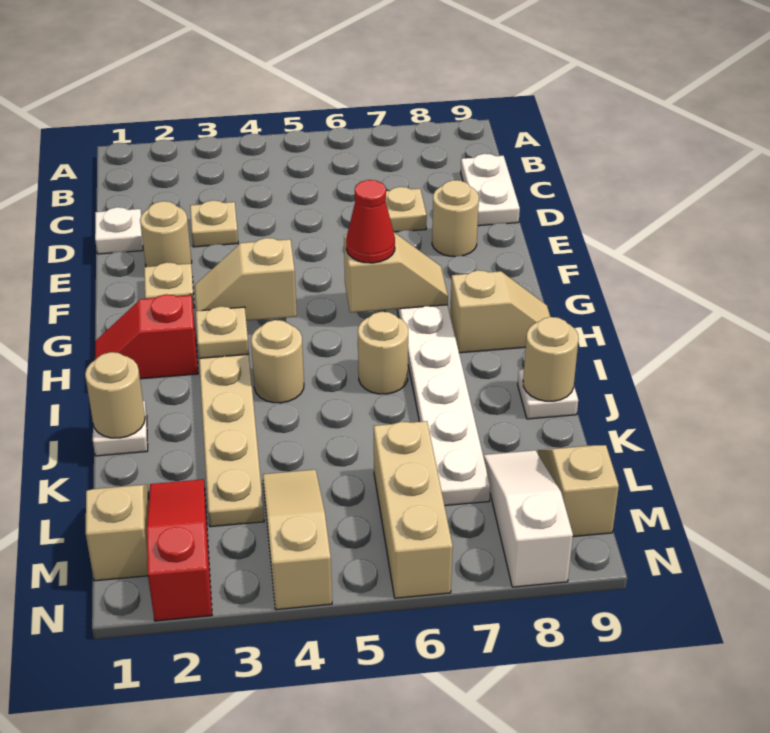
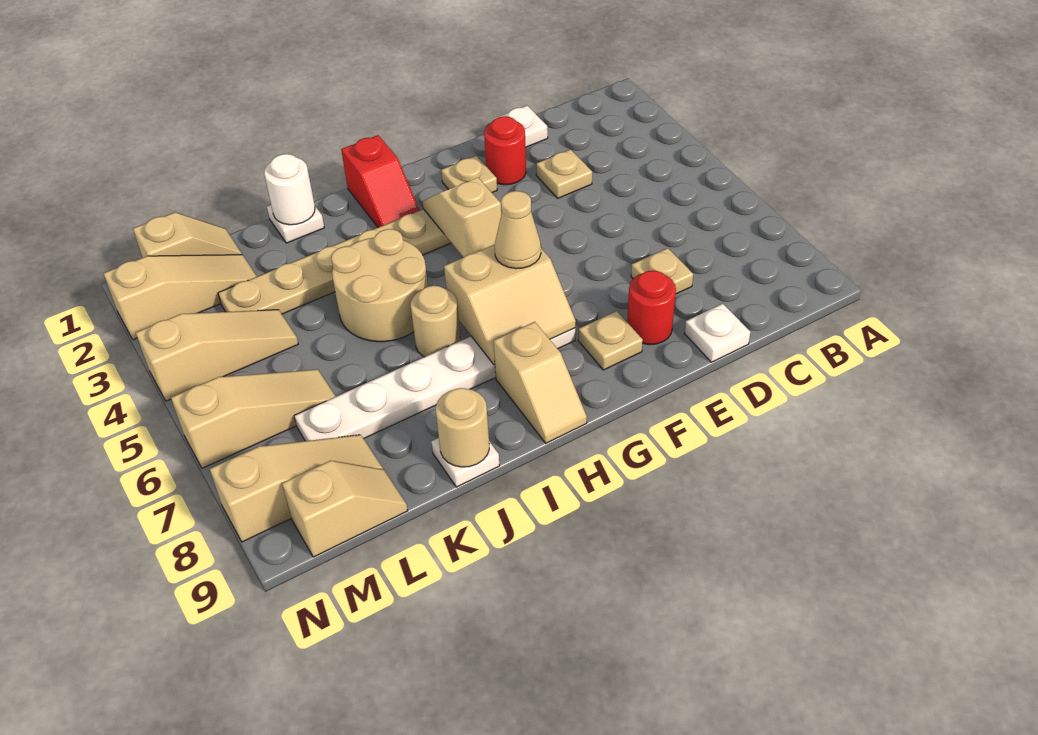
white plate C9:D9 level 1 -> white plate D9 level 1
tan round brick E2 level 1 -> red round brick E2 level 1
tan round brick E8 level 1 -> red round brick E8 level 1
tan slope G6:G7 level 2 top 6 -> tan slope G6:H7 level 2 top 6
red cone G6 level 3 -> tan cone G6 level 3
red slope H1:H2 level 1 top 2 -> red slope H1:H2 level 1 top 1
tan plate H3 level 2 -> tan plate F8 level 1
tan round brick I4 level 1 -> tan round brick I4:J5 level 1
tan round brick J1 level 2 -> white round brick J1 level 2
red slope L2:N2 level 1 top N -> tan slope L2:N2 level 1 top N
tan brick L6:N6 level 1 -> tan slope L6:N6 level 1 top N
white slope L8:N8 level 1 top N -> tan slope L8:N8 level 1 top N

